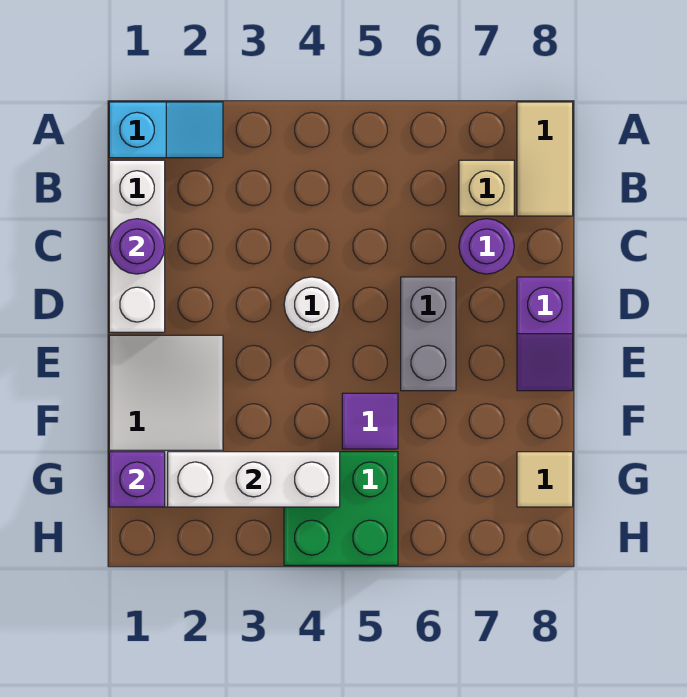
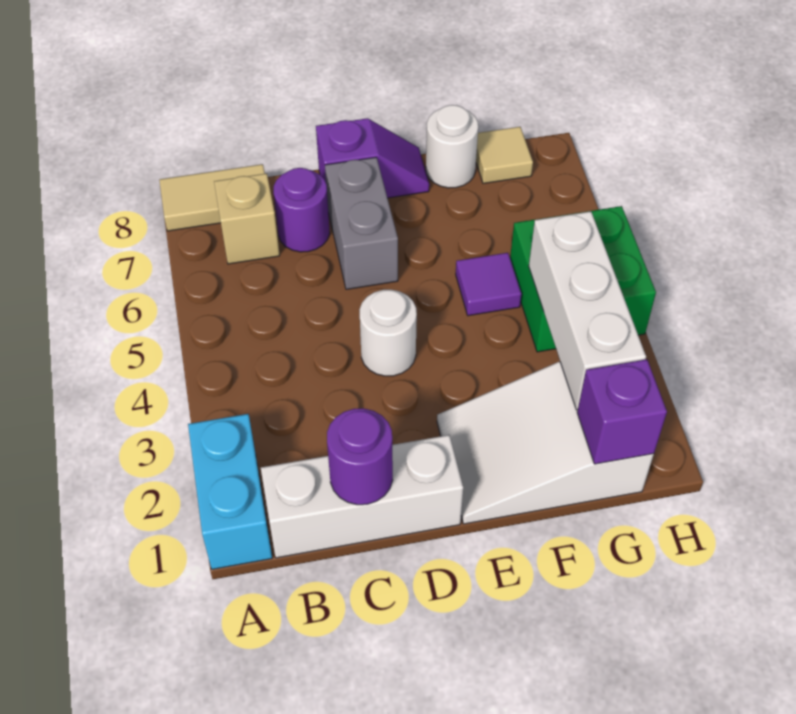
cyan slope A1:A2 level 1 top 1 -> cyan brick A1:A2 level 1
grey brick D6:E6 level 1 -> grey brick D6:D7 level 1
none -> white round brick F8 level 1

